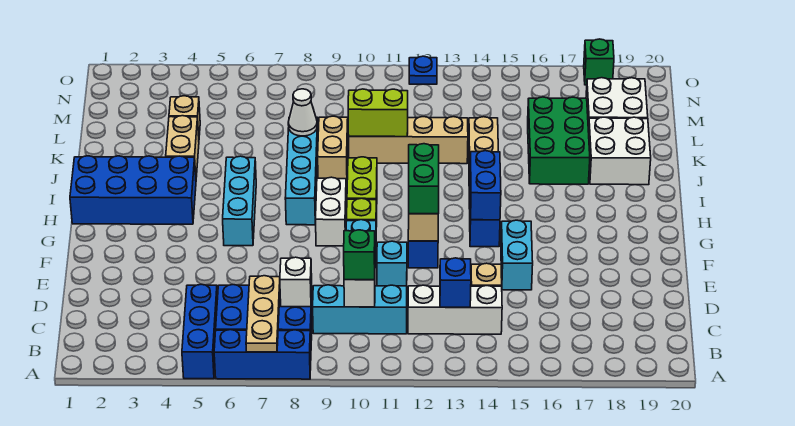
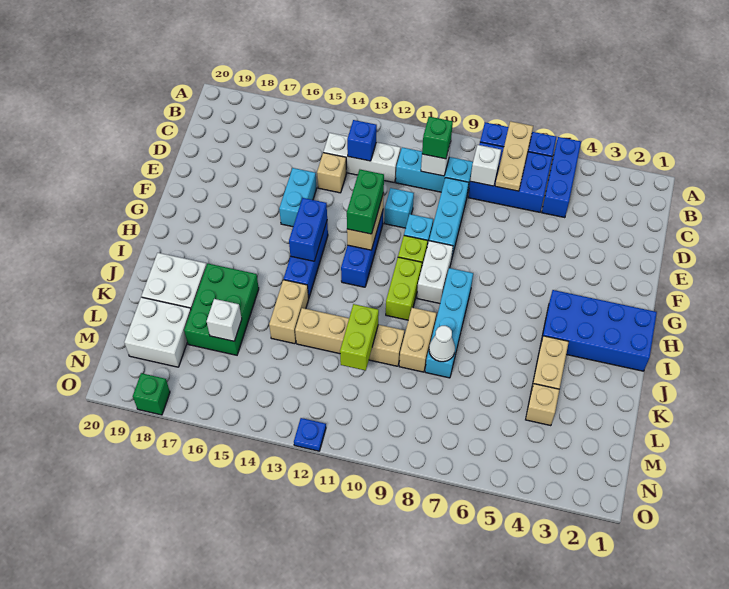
cyan brick G6:I6 level 1 -> cyan brick D9:F9 level 1
lime brick K10:K11 level 2 -> lime brick K11:L11 level 2
none -> white brick L16 level 2

